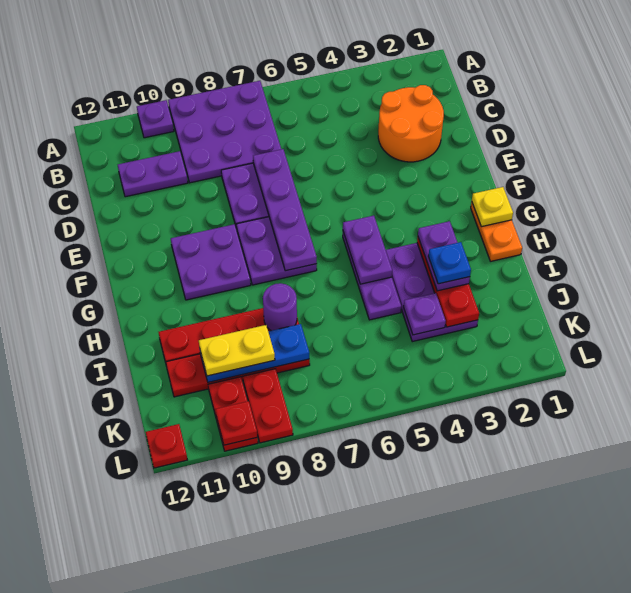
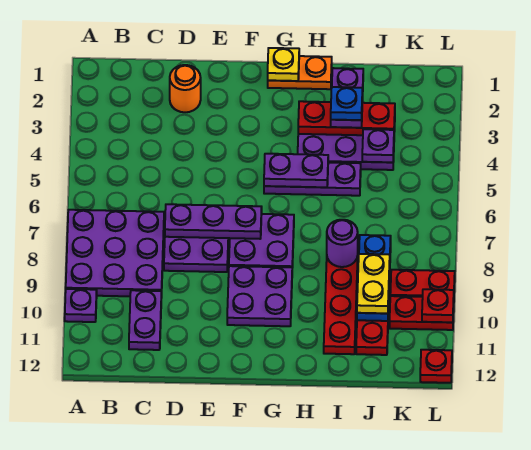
orange round brick C2:D3 level 1 -> orange round brick D2 level 1
purple plate D7:G7 level 2 -> purple plate D7:F7 level 2
purple plate H3:I3 level 3 -> purple plate I2:I3 level 3

